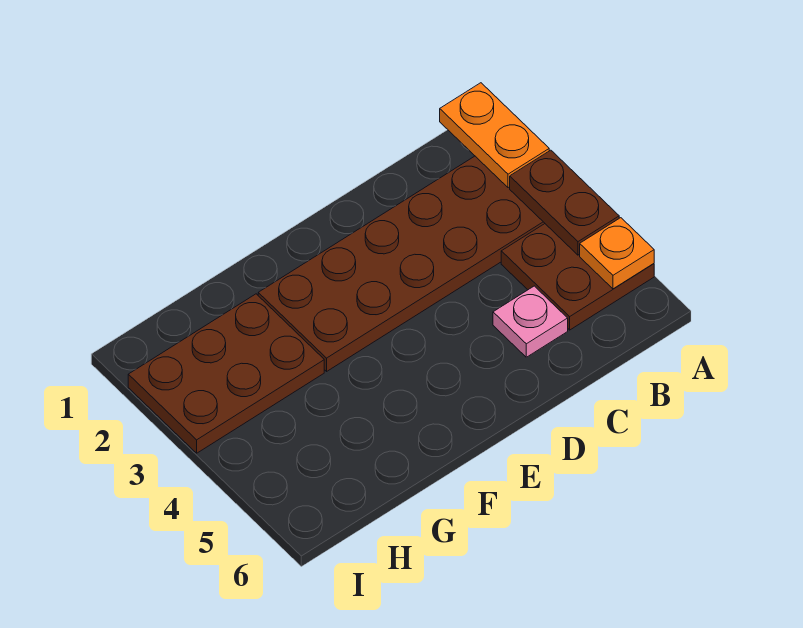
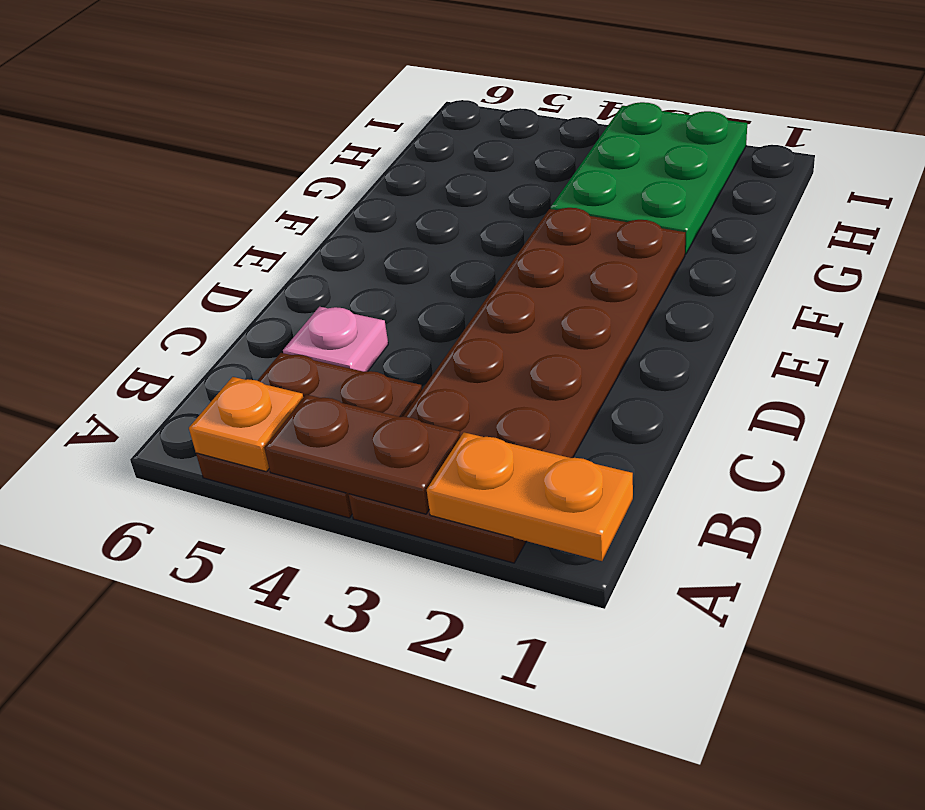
brown plate G2:I3 level 1 -> green plate G2:I3 level 1

